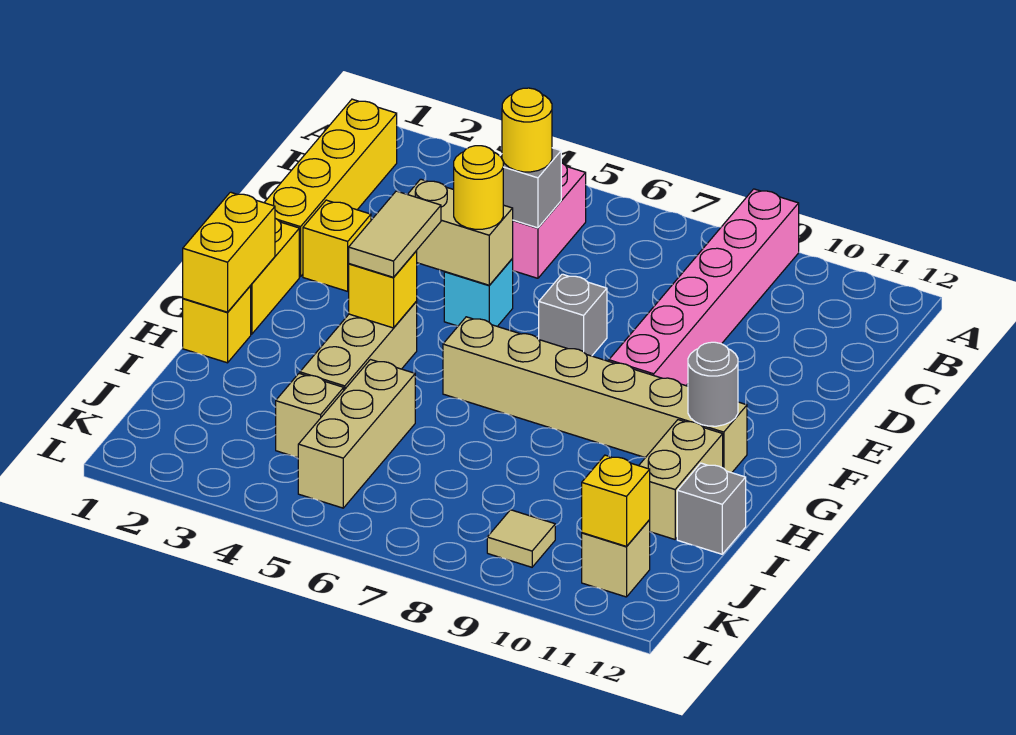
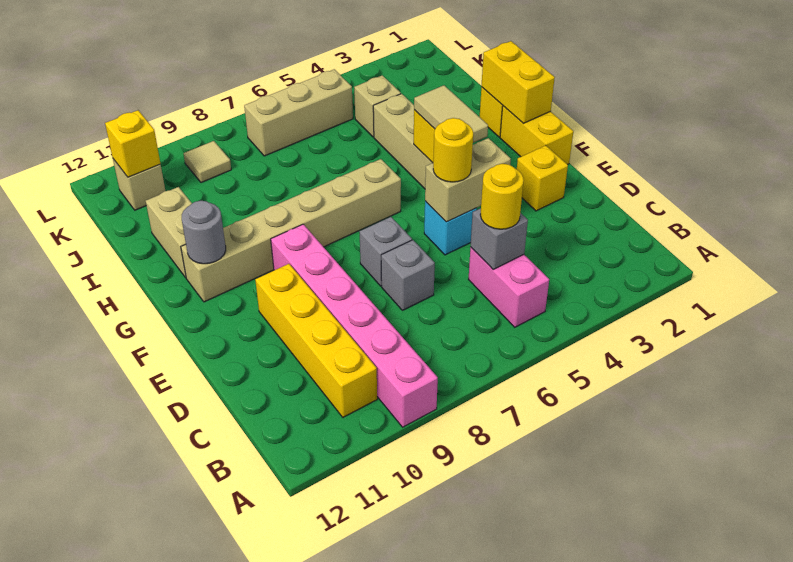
yellow brick B1:E1 level 1 -> yellow brick B10:E10 level 1
tan brick I5:K5 level 1 -> tan brick K5:K7 level 1
grey brick I12 level 1 -> grey brick D7 level 1

